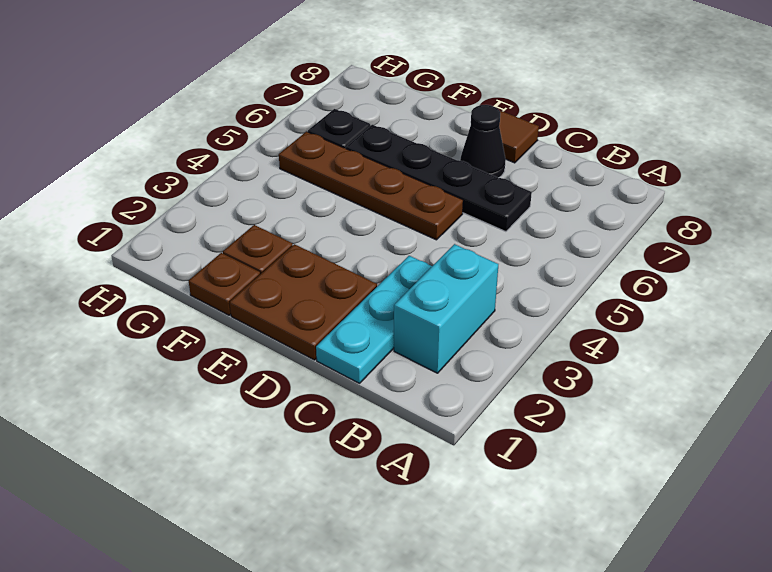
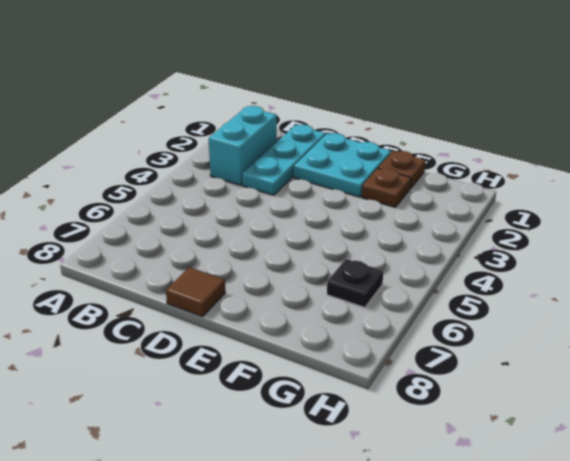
black plate C6:F6 level 1 -> none
brown plate D1:E2 level 1 -> cyan plate D1:E2 level 1
brown plate D5:G5 level 1 -> none
black cone D7 level 1 -> none

